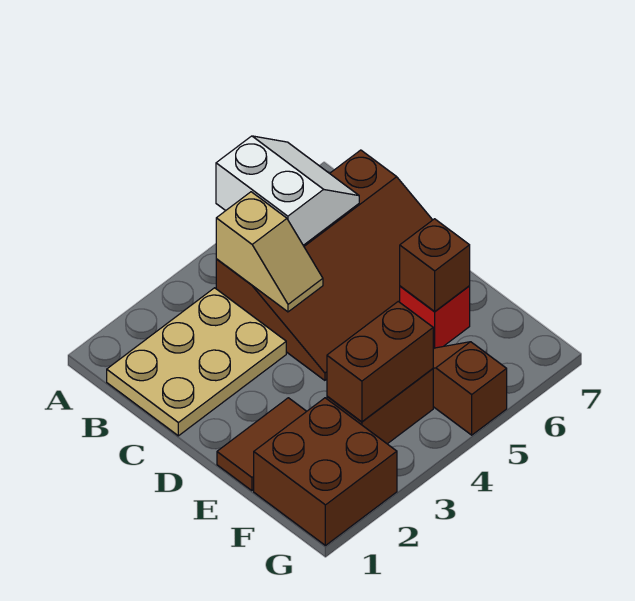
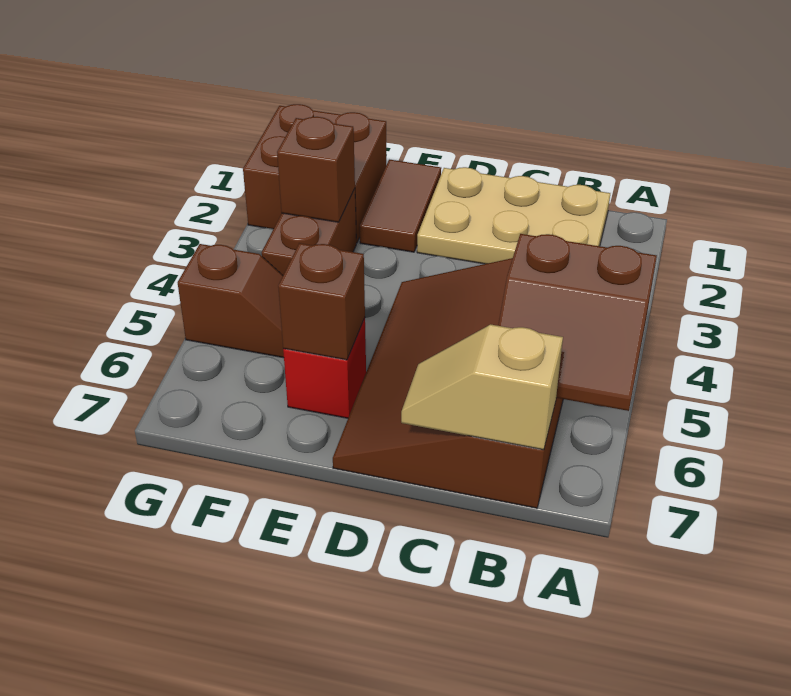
white slope A5:B6 level 2 top 5 -> brown slope A5:B6 level 2 top 5
tan plate B1:C3 level 1 -> tan plate B1:D2 level 1
tan slope B4:C4 level 2 top B -> tan slope B7:C7 level 2 top B
brown brick F3:F4 level 2 -> brown brick F3 level 2

